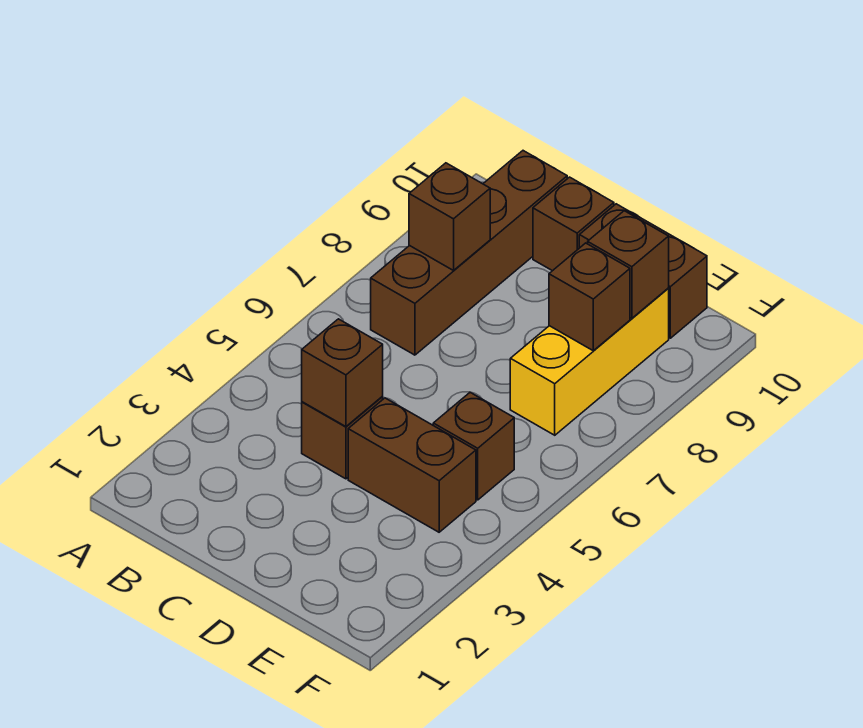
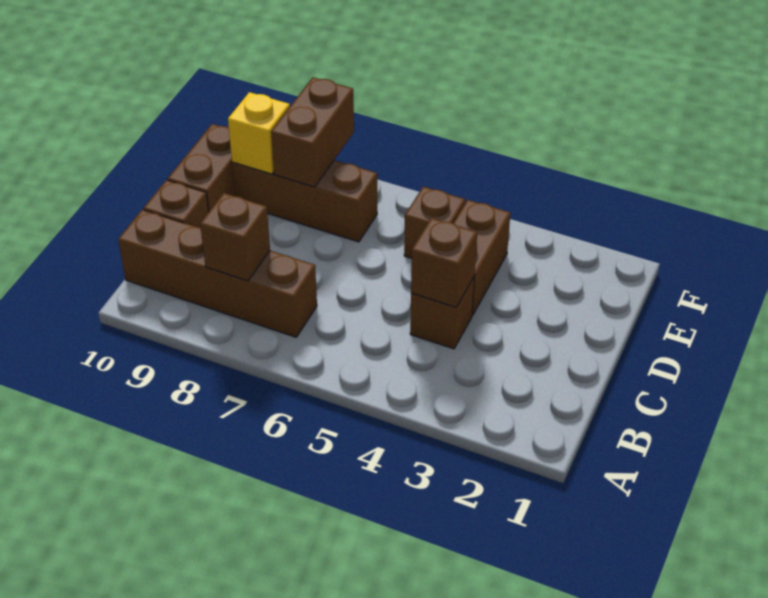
yellow brick E7:E9 level 1 -> brown brick E7:E9 level 1
brown brick E8 level 2 -> brown brick E8:F8 level 2
brown brick E9 level 2 -> yellow brick E9 level 2

